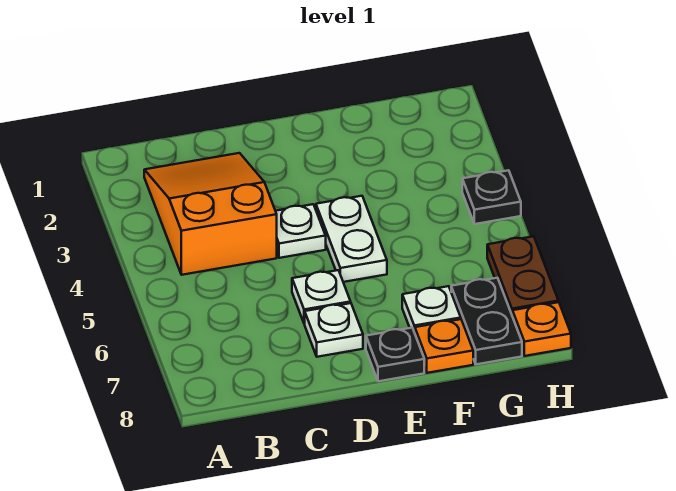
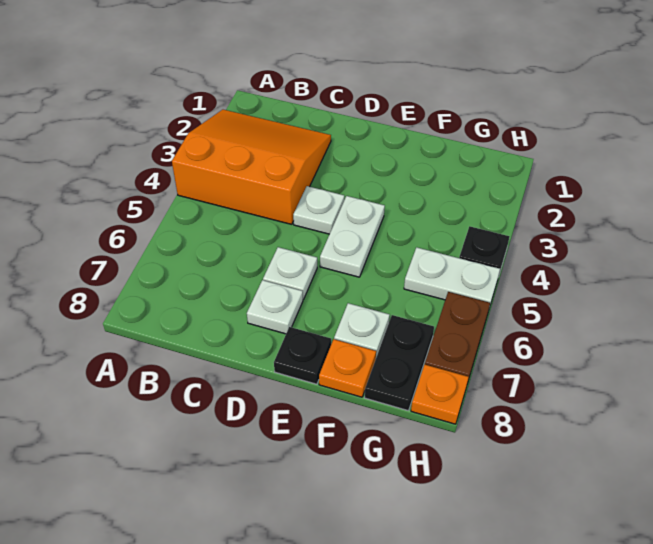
orange slope B2:C4 level 1 top 4 -> orange slope A2:C4 level 1 top 4
none -> white plate G5:H5 level 1

